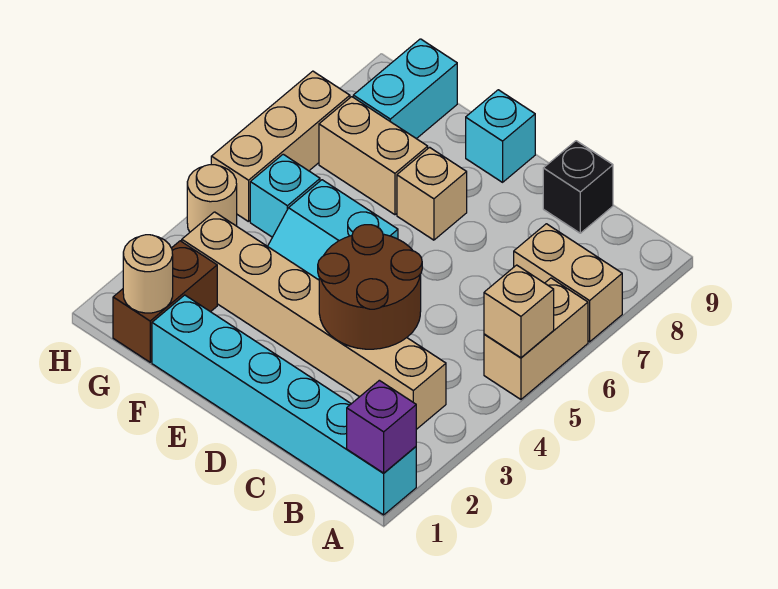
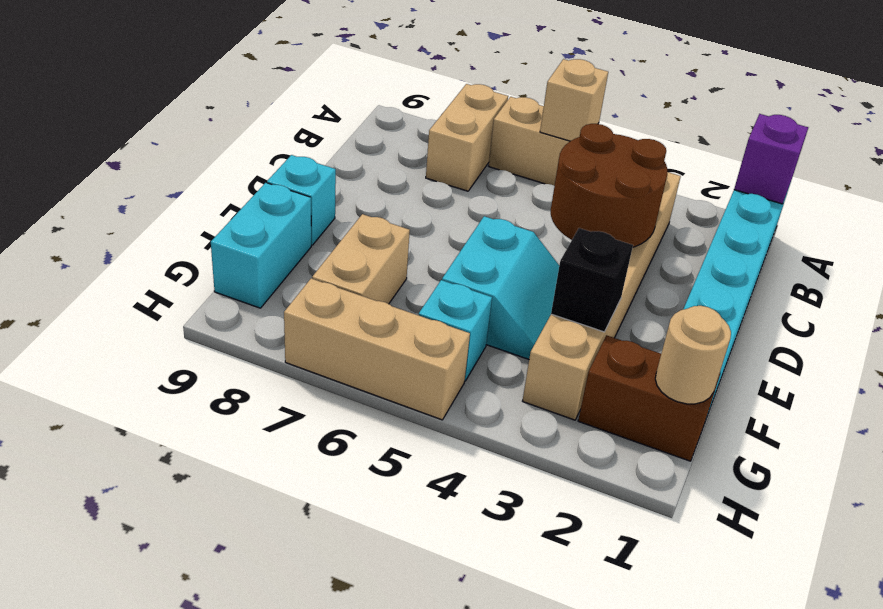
black brick C9 level 1 -> black brick F3 level 2
tan brick E7 level 1 -> none
cyan brick G8:G9 level 1 -> cyan brick F9:G9 level 1
tan round brick H4 level 1 -> none

